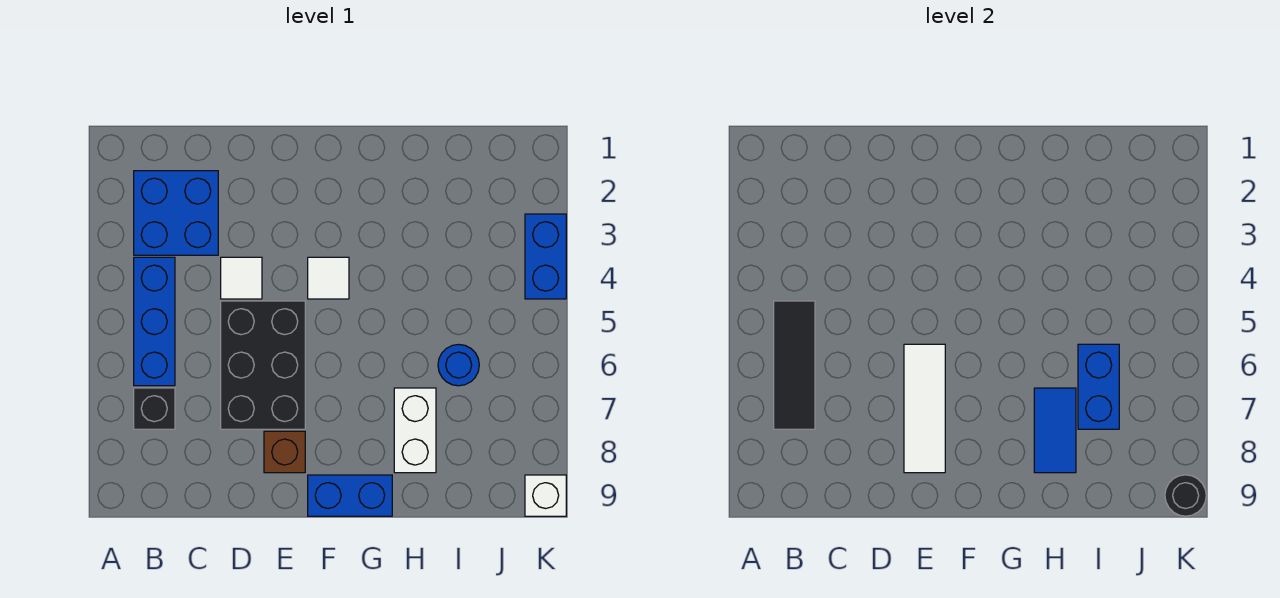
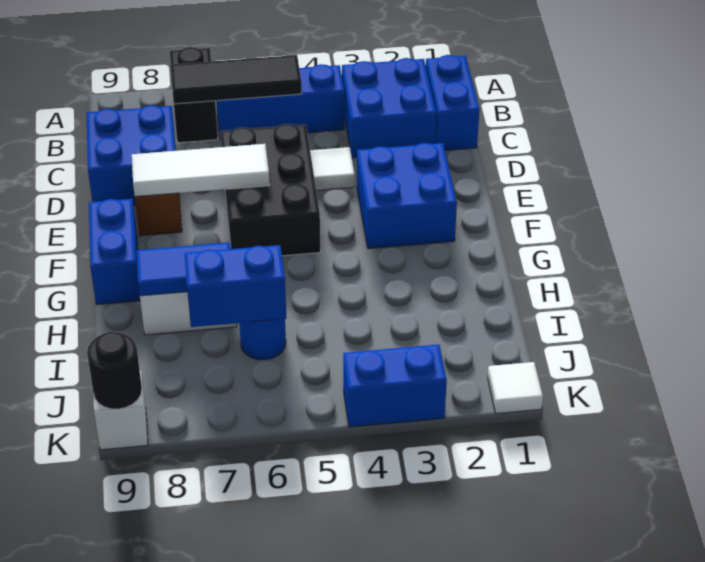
none -> blue brick B1:C1 level 1
black brick B7 level 1 -> black brick A7:B7 level 1
none -> blue brick C8:D9 level 1
black brick D5:E7 level 1 -> black brick D5:F6 level 1
none -> blue brick E2:F3 level 1
white tile F4 level 1 -> white tile K1 level 1

